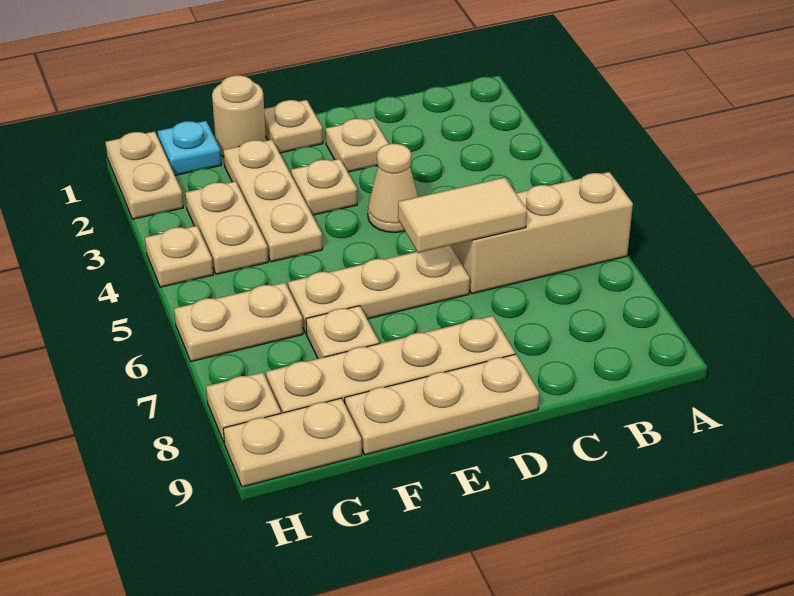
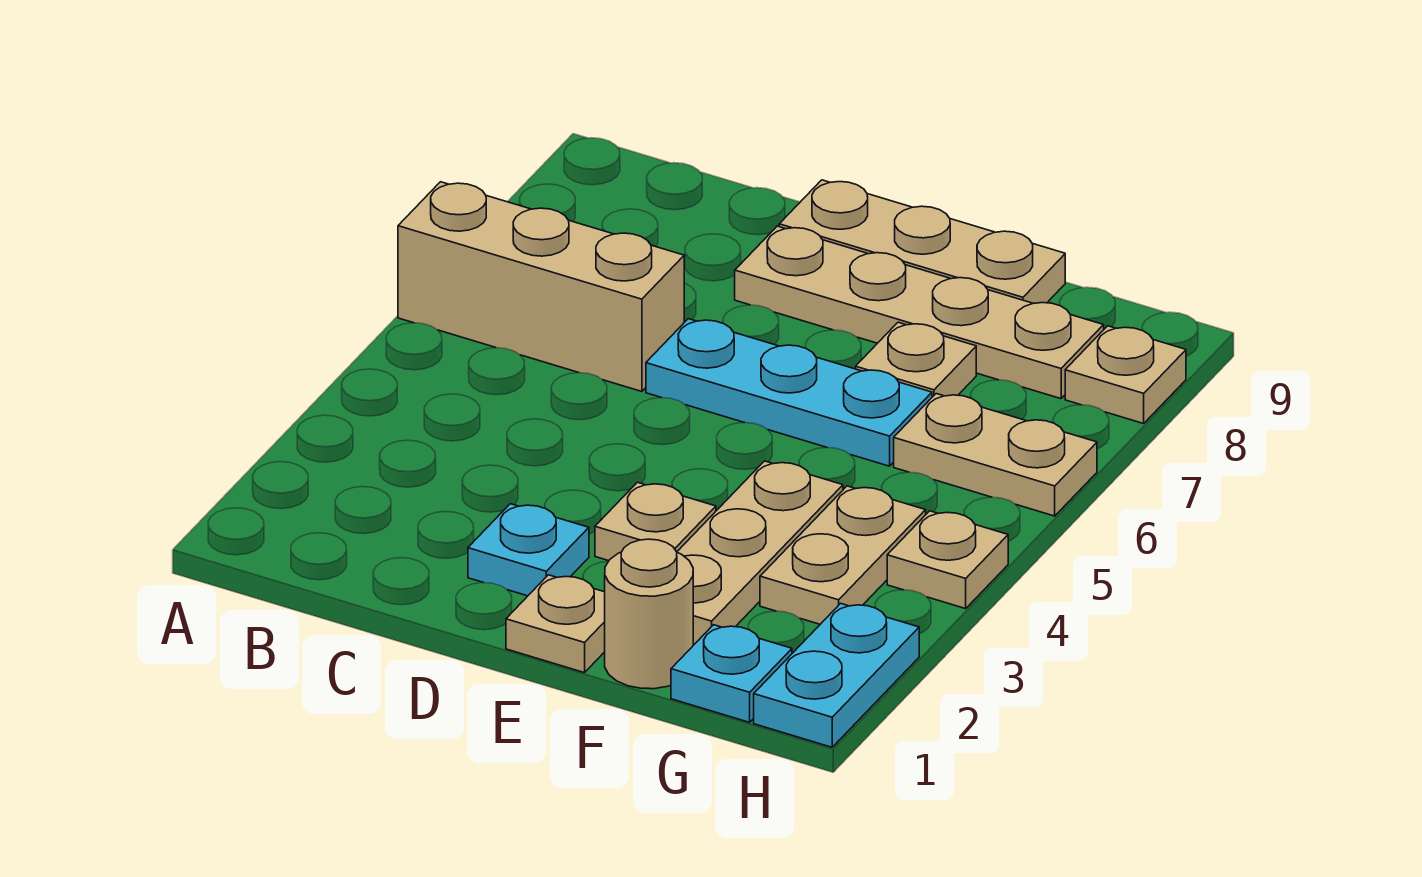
tan tile C6:D6 level 2 -> none
tan plate D2 level 1 -> cyan plate D2 level 1
tan cone D4 level 1 -> none
tan plate D6:F6 level 1 -> cyan plate D6:F6 level 1
tan plate G9:H9 level 1 -> none
tan plate H1:H2 level 1 -> cyan plate H1:H2 level 1

